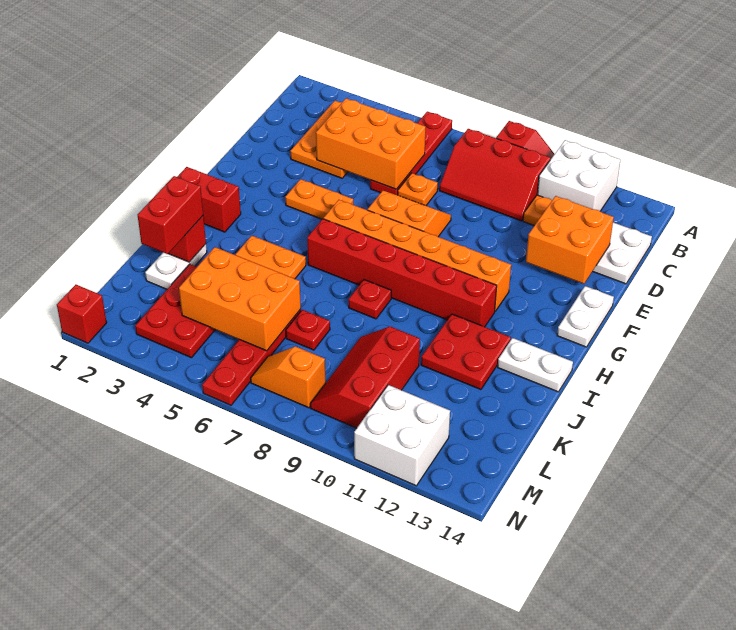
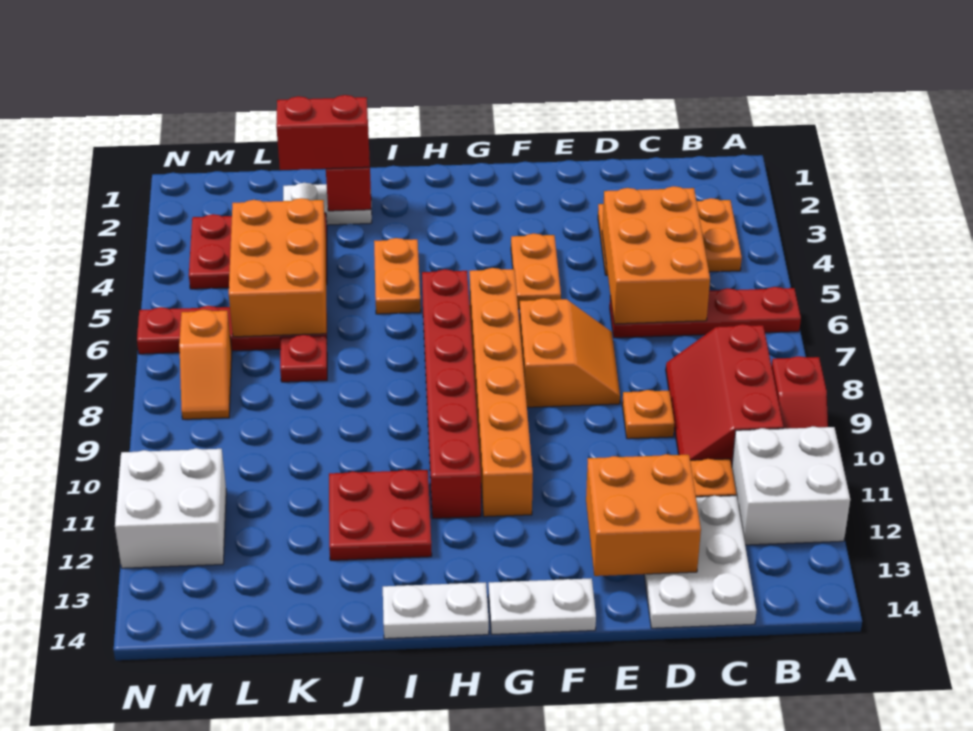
orange plate D7 level 1 -> orange plate D9 level 1
red brick H1:H2 level 1 -> none
red plate I8 level 1 -> none
white plate I13:I14 level 1 -> white plate H14:I14 level 1
red slope K9:M10 level 1 top 10 -> none
orange slope M7:M8 level 1 top 8 -> orange slope M7:M8 level 1 top 7
red brick N1 level 1 -> none

